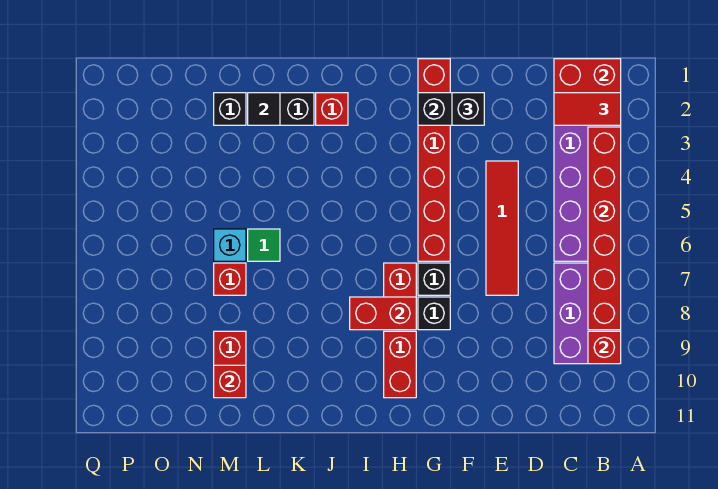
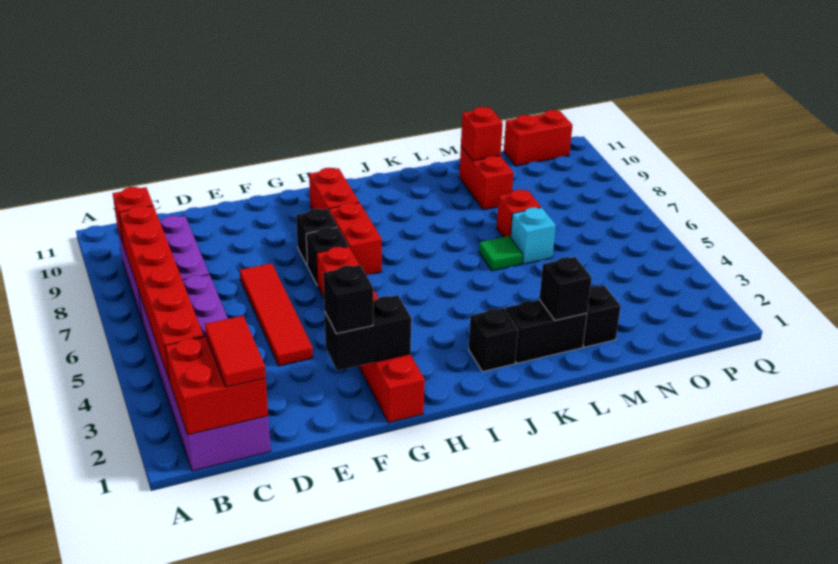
red tile B2:C2 level 3 -> red tile C1:C2 level 3
red brick H8:I8 level 2 -> red brick O11:P11 level 1
red brick J2 level 1 -> black brick J2 level 1
black tile L2 level 2 -> black brick L2 level 2

